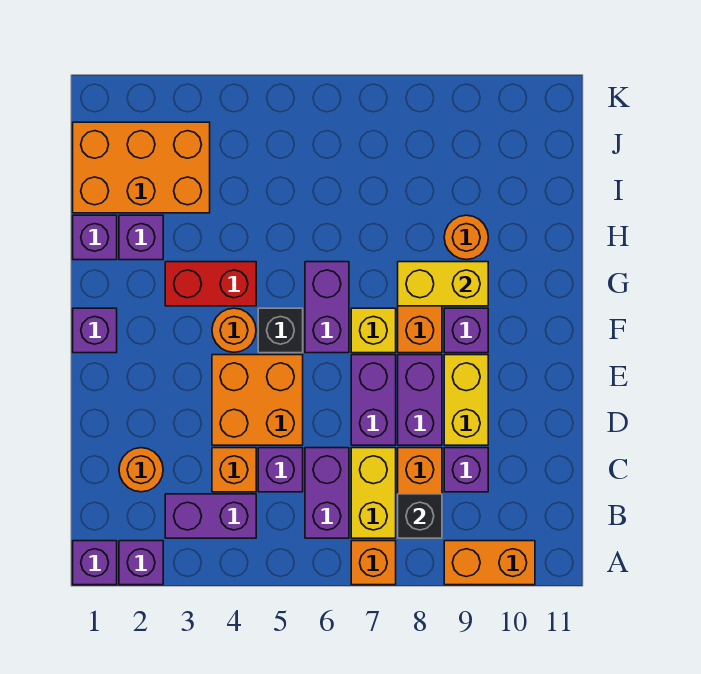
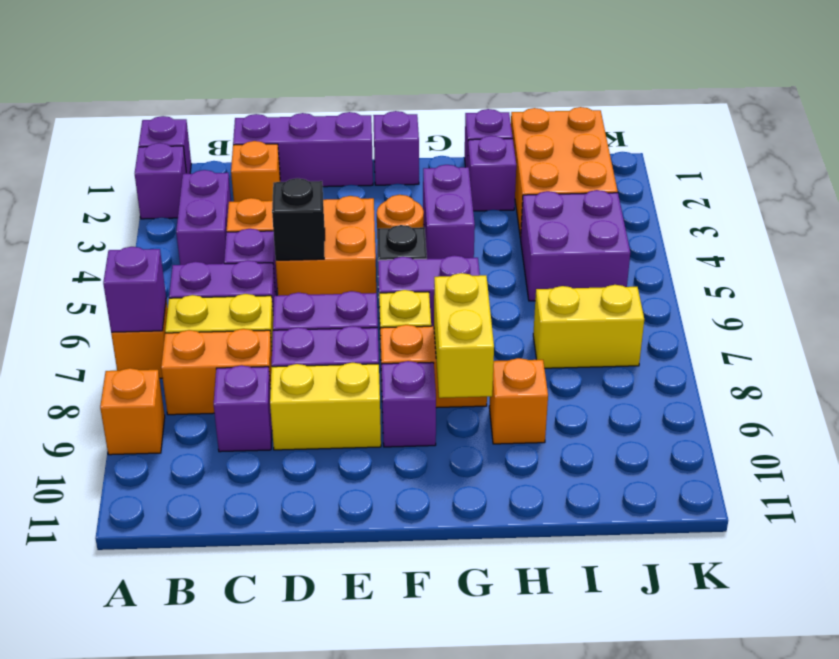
none -> purple brick A7 level 2
orange brick A9:A10 level 1 -> orange brick A9 level 1
black brick B8 level 2 -> black brick D5 level 2
none -> purple brick C1:E1 level 1
orange round brick C2 level 1 -> orange brick C2 level 1
red brick G3:G4 level 1 -> purple brick G3:G4 level 1
orange round brick H9 level 1 -> orange brick H9 level 1
none -> purple brick I4:J5 level 1
none -> yellow brick I7:J7 level 1

